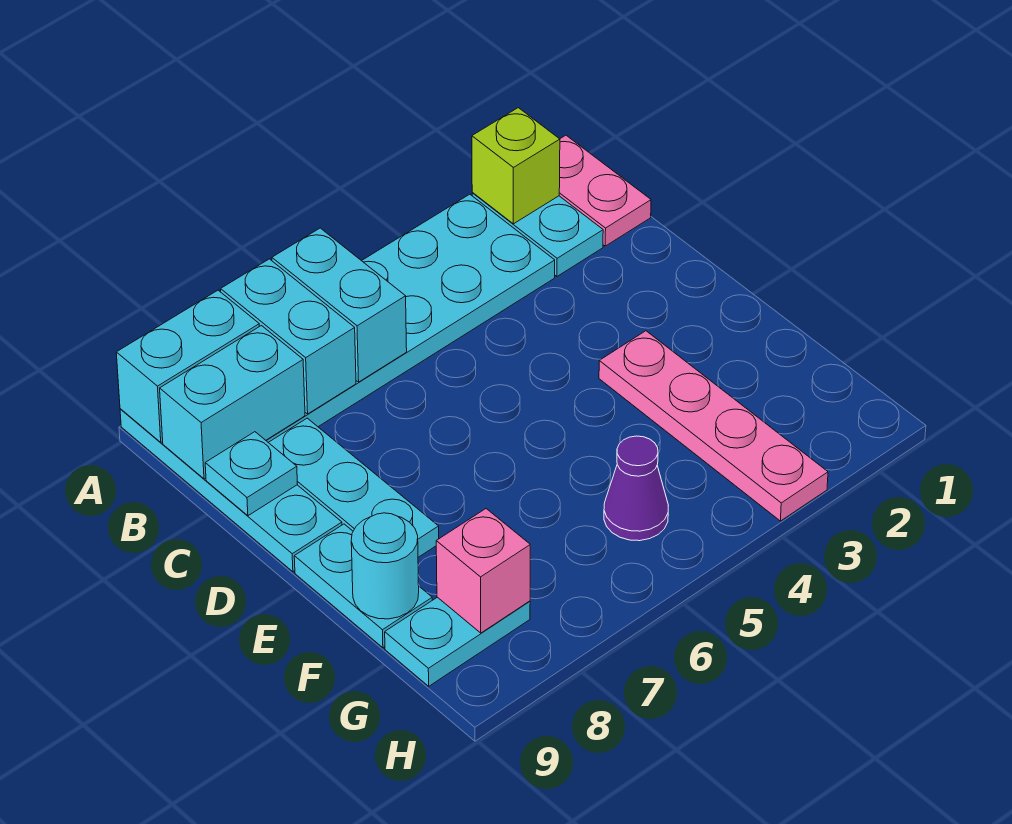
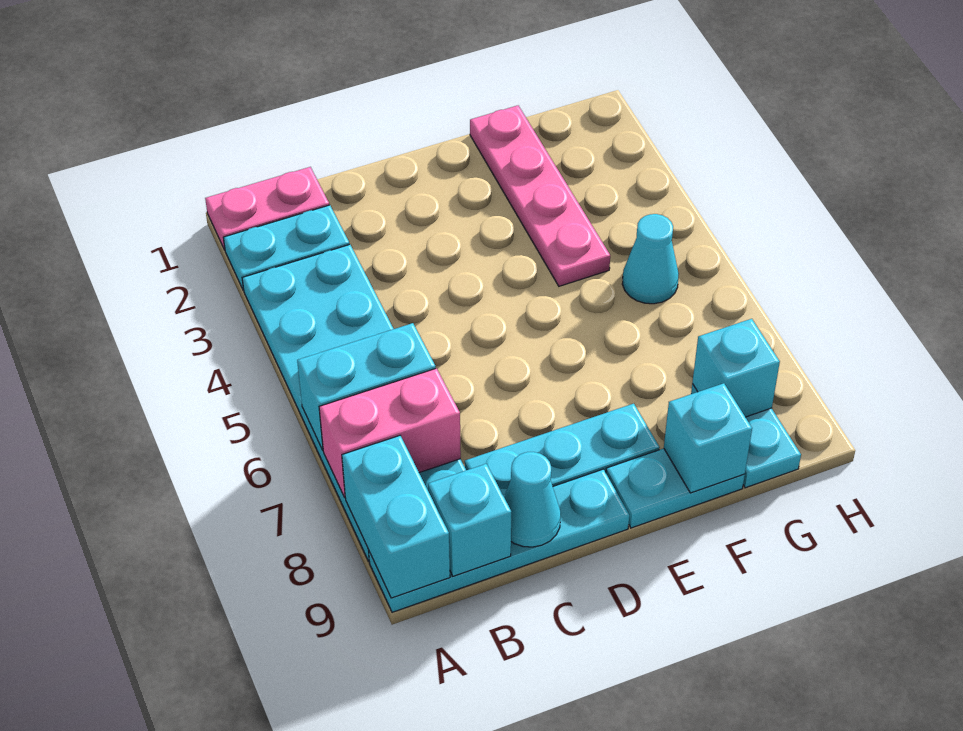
lime brick A2 level 2 -> none
cyan brick A7:B7 level 2 -> pink brick A7:B7 level 2
cyan brick B8:B9 level 2 -> cyan brick B9 level 2
cyan plate C9 level 2 -> cyan cone C9 level 2
pink plate E3:H3 level 1 -> pink plate F1:F4 level 1
cyan round brick F9 level 2 -> cyan brick F9 level 2
purple cone G5 level 1 -> cyan cone G5 level 1
pink brick G8 level 2 -> cyan brick G8 level 2

